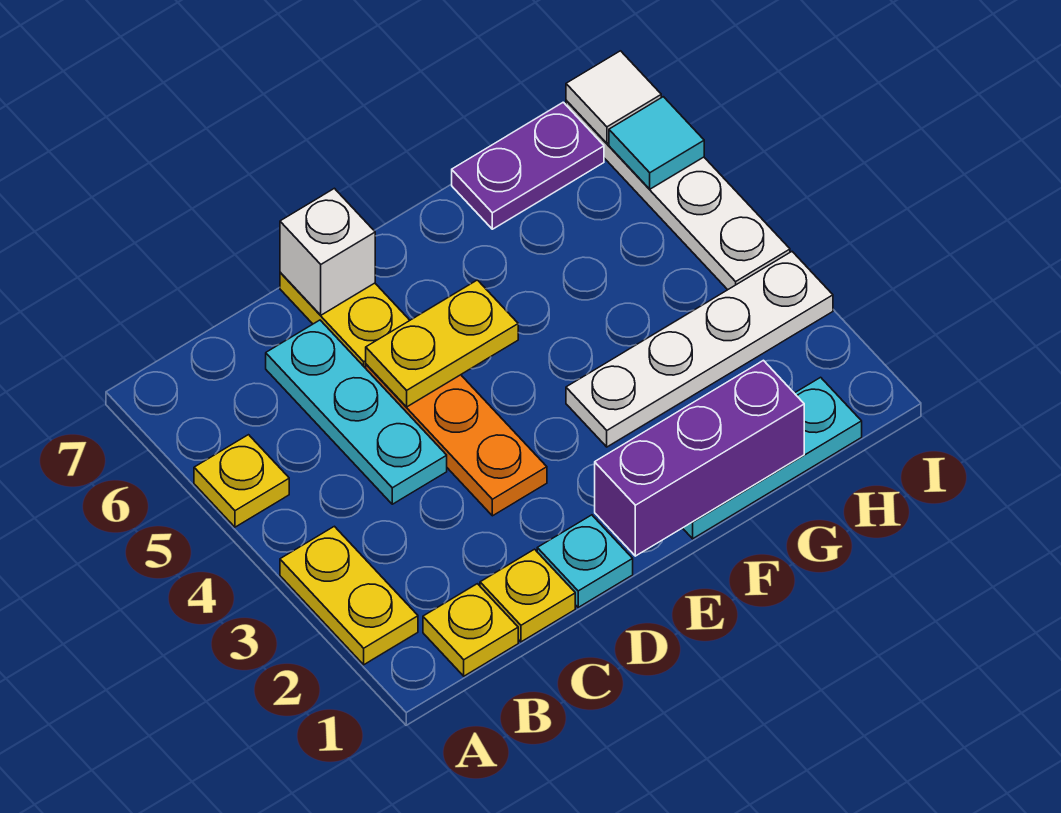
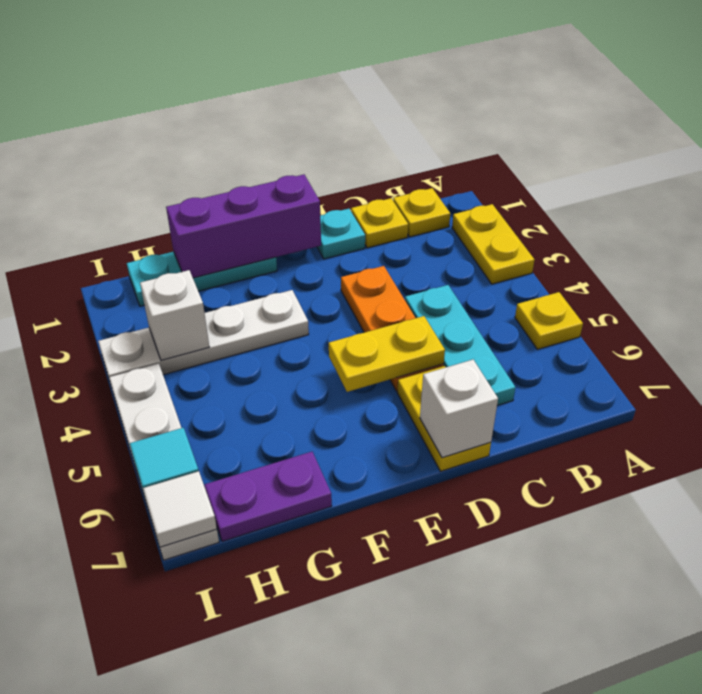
none -> white brick H3 level 2

